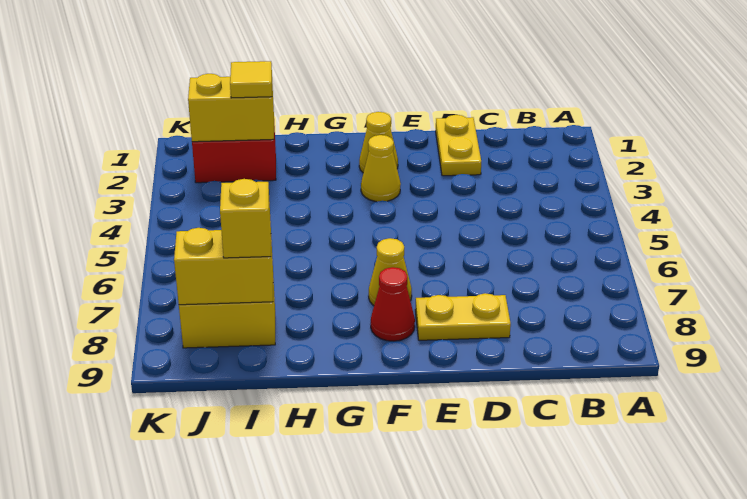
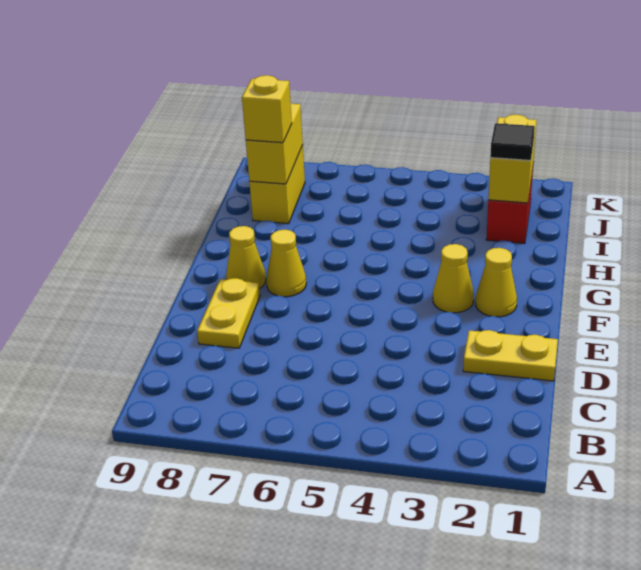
red cone F8 level 1 -> yellow cone F8 level 1
yellow tile I2 level 3 -> black tile I2 level 3

